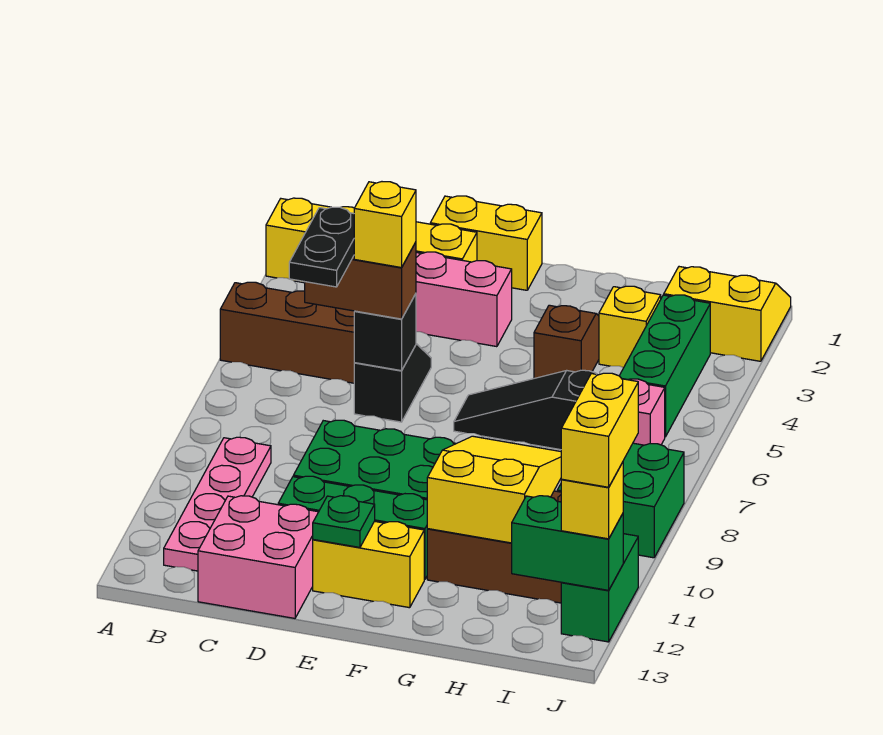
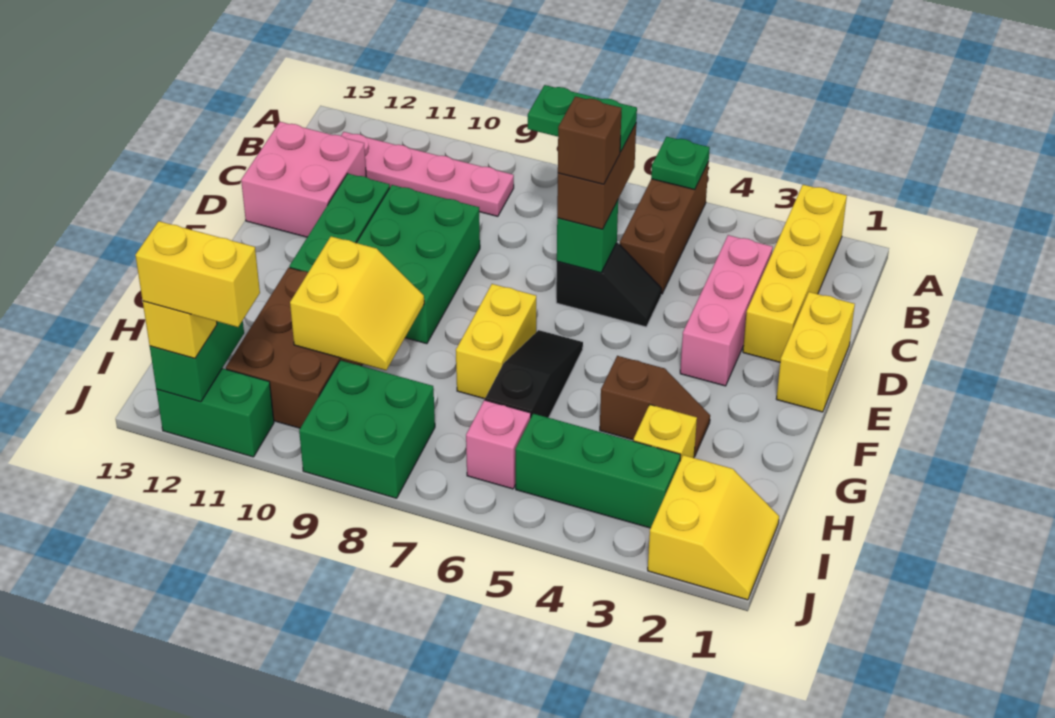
black plate C6:C7 level 4 -> green plate C6:C7 level 4
black brick D6 level 2 -> green brick D6 level 2
yellow brick D6 level 4 -> brown brick D6 level 4
yellow brick E12:F12 level 1 -> yellow brick F7:G7 level 1
green plate E12 level 2 -> green plate A5 level 2
yellow slope G9:H11 level 2 top 11 -> yellow slope G9:H10 level 2 top 10

